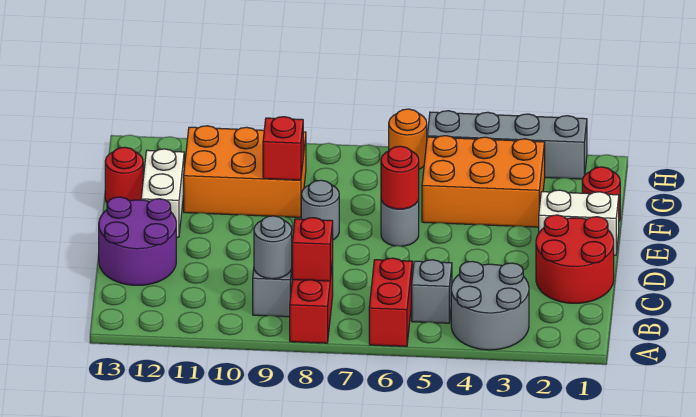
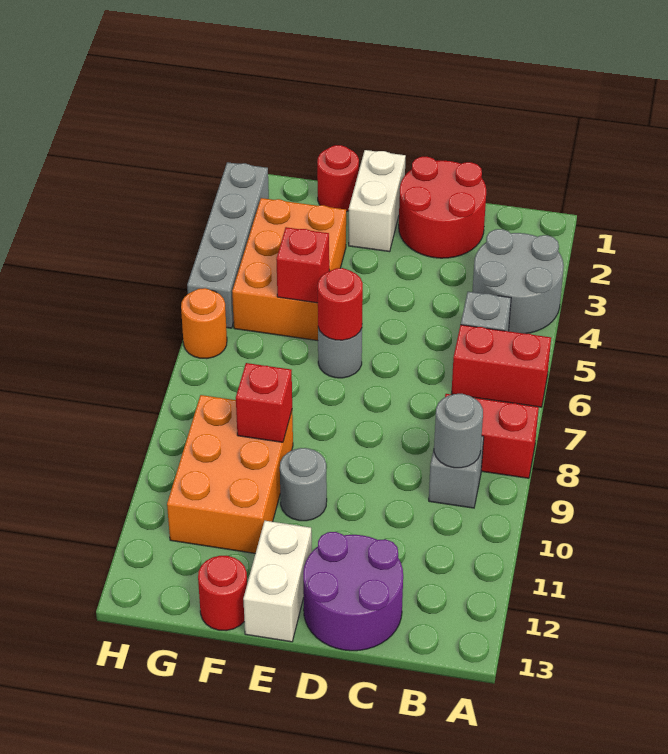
red brick B8 level 2 -> red brick F5 level 2
grey round brick E8 level 1 -> grey round brick E10 level 1
white brick E12:F12 level 1 -> white brick E12:E13 level 1

